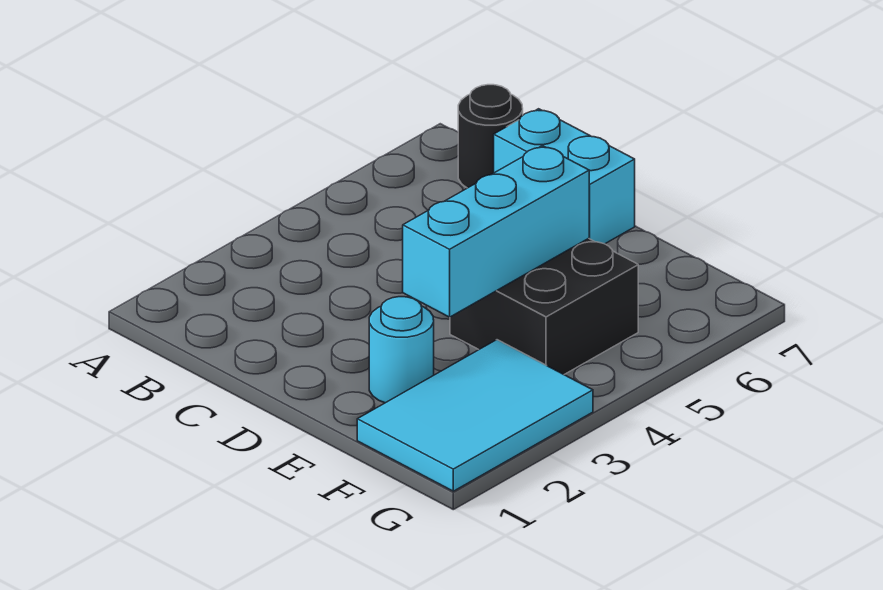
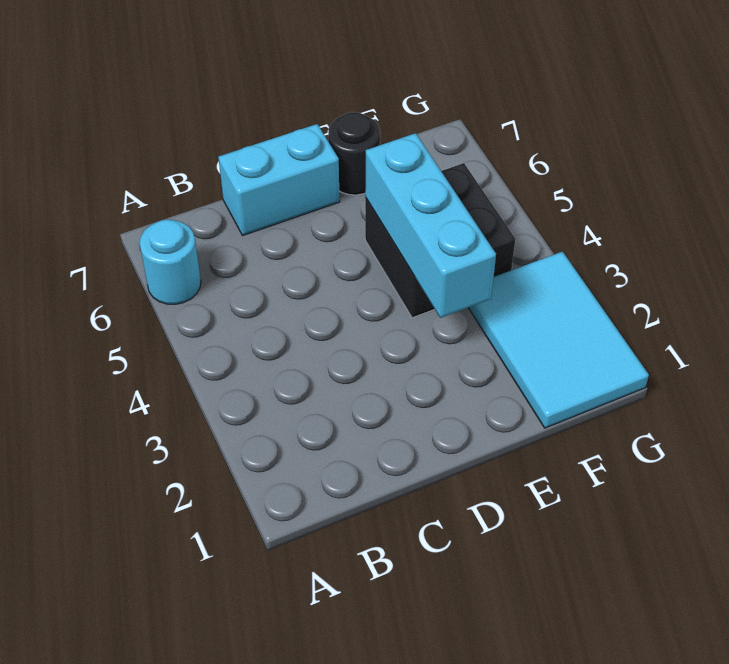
black round brick B7 level 1 -> black round brick E7 level 1
cyan round brick E2 level 1 -> cyan round brick A6 level 1

